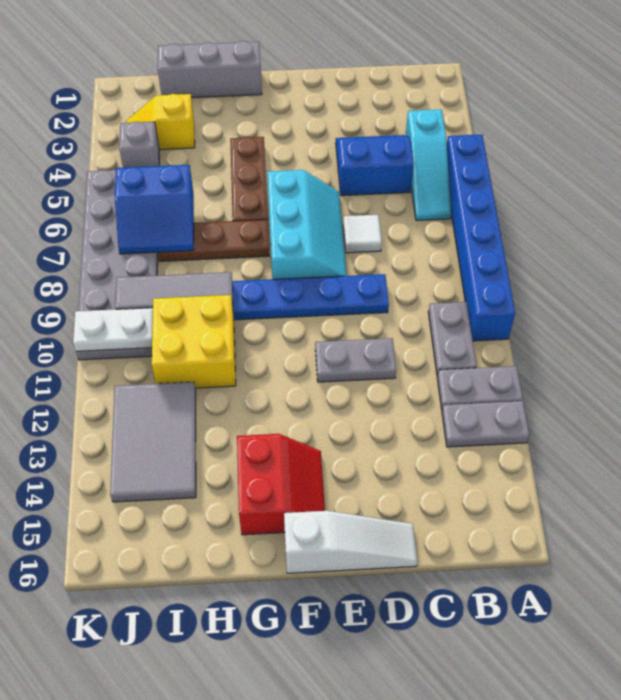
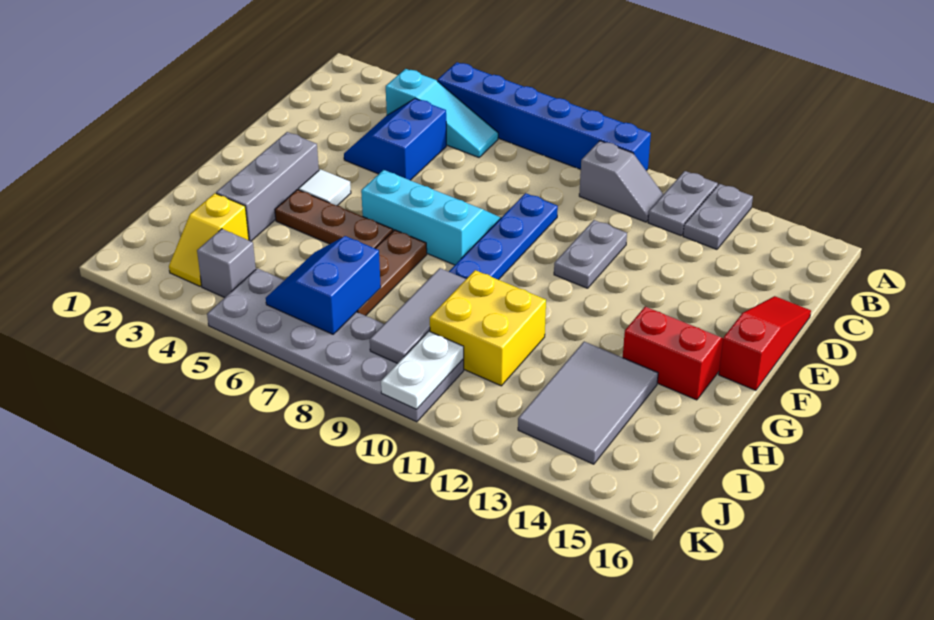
grey plate B10:B11 level 1 -> grey slope B10:B11 level 1 top 10
white tile D7 level 1 -> white tile F4 level 1
white slope D16:F16 level 1 top F -> red slope D16:F16 level 1 top F
grey brick G1:I1 level 1 -> grey brick F3:H3 level 1
blue slope I6:J7 level 2 top 6 -> blue slope I6:J7 level 2 top 7
grey tile I12:J14 level 1 -> grey tile H13:J14 level 1

